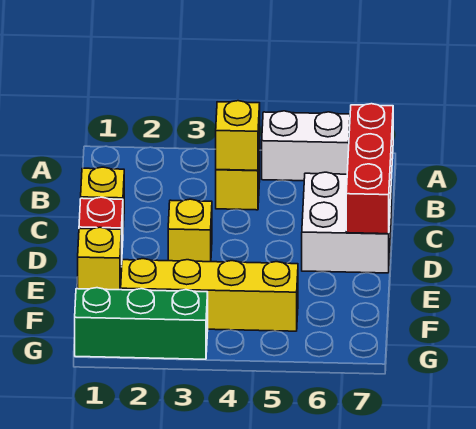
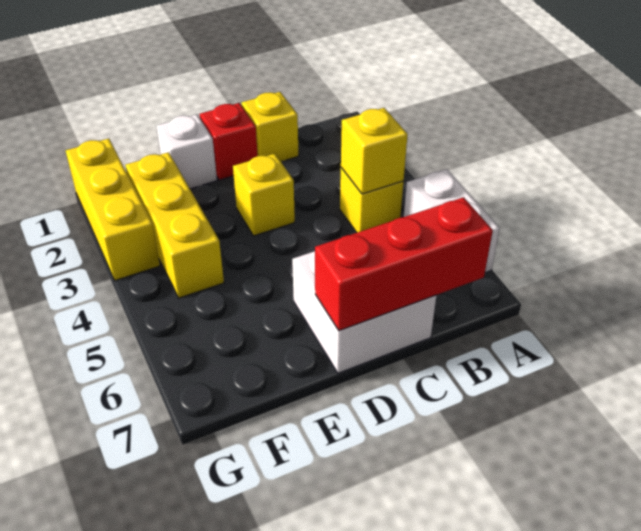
yellow brick E1 level 1 -> white brick E1 level 1
yellow brick F2:F5 level 1 -> yellow brick F2:F4 level 1
green brick G1:G3 level 1 -> yellow brick G1:G3 level 1

